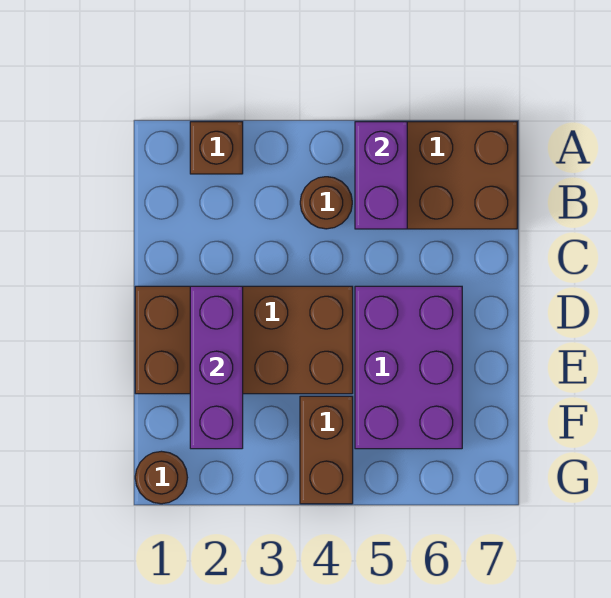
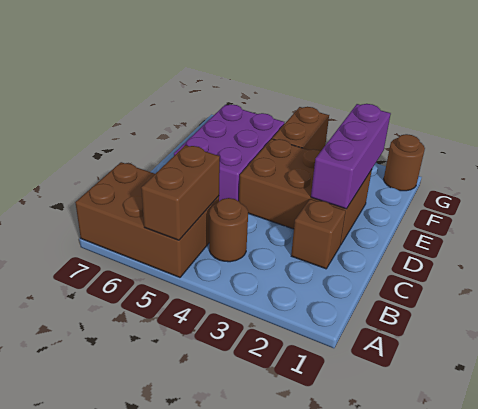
brown brick A2 level 1 -> brown brick C2 level 1
purple brick A5:B5 level 2 -> brown brick A5:B5 level 2
brown brick D1:E4 level 1 -> brown brick D2:E4 level 1

